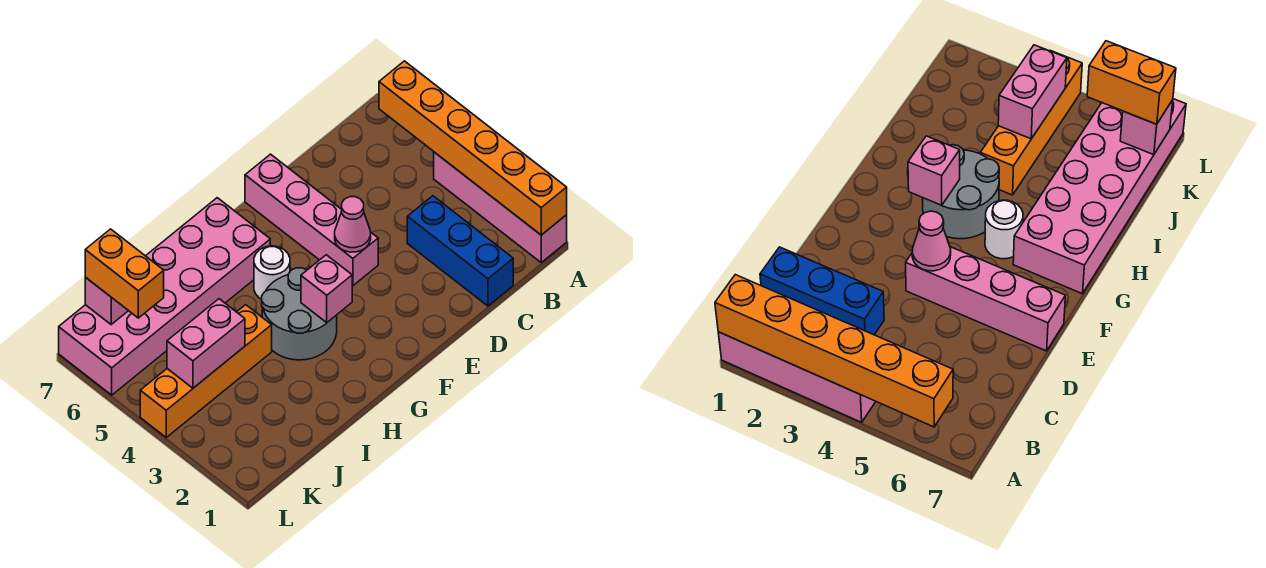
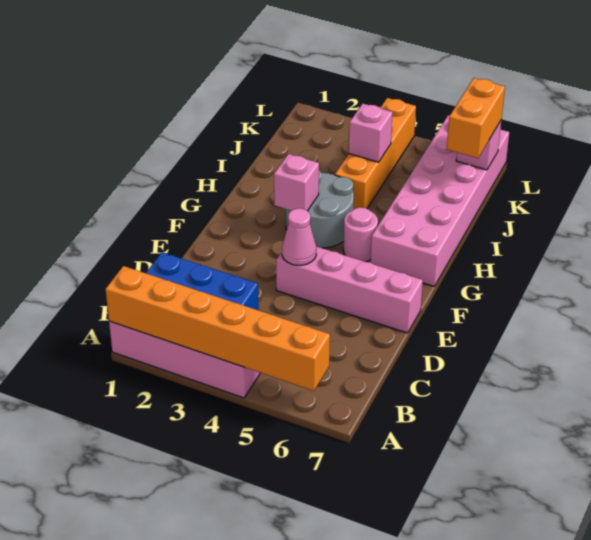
white round brick G5 level 1 -> pink round brick G5 level 1
pink brick J4:K4 level 2 -> pink brick J4 level 2
orange brick K6:K7 level 3 -> orange brick J7:K7 level 3

